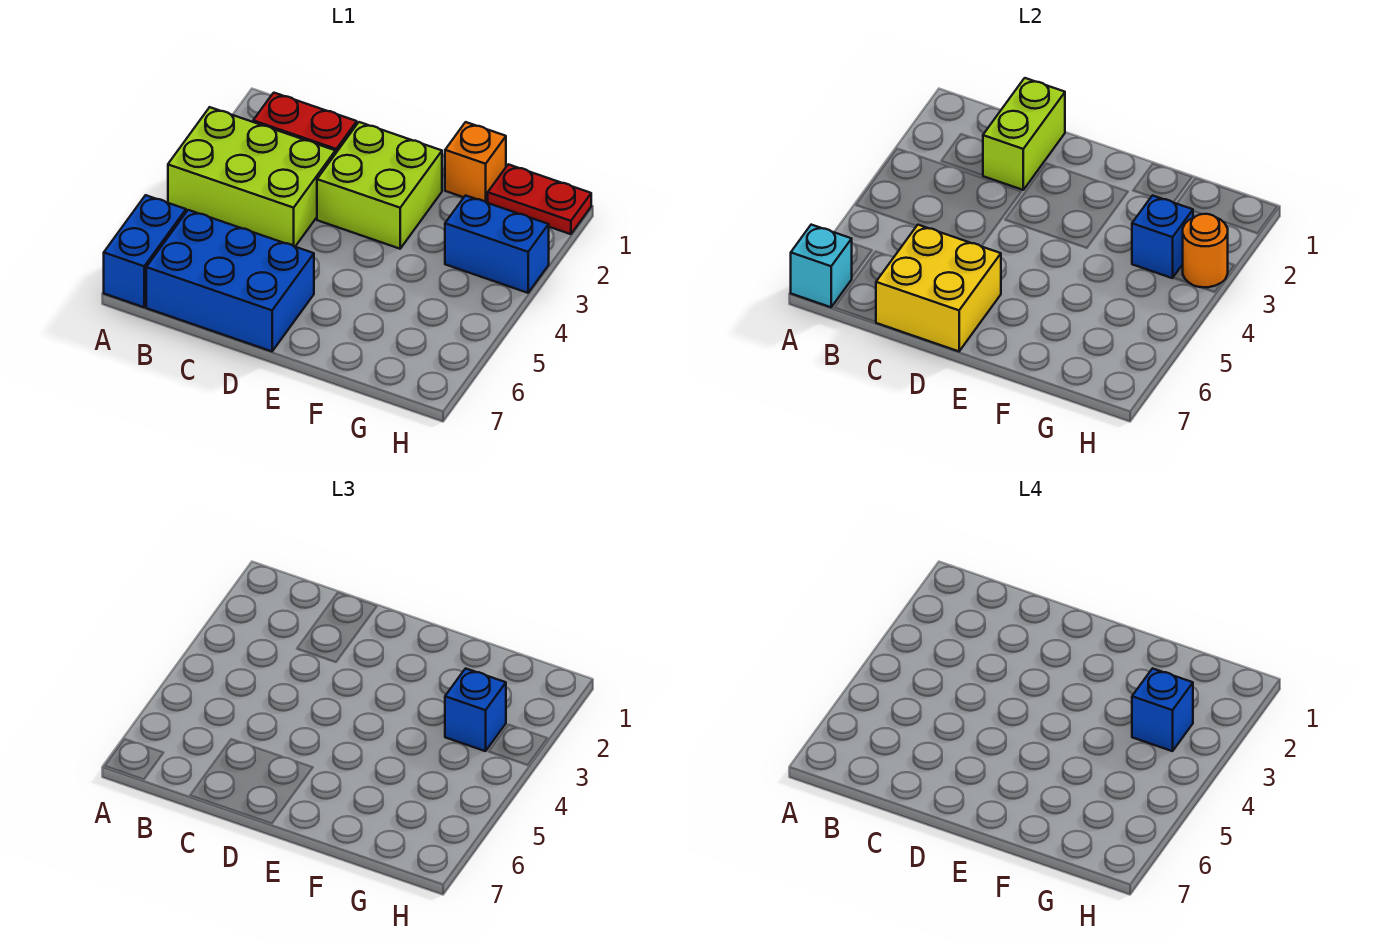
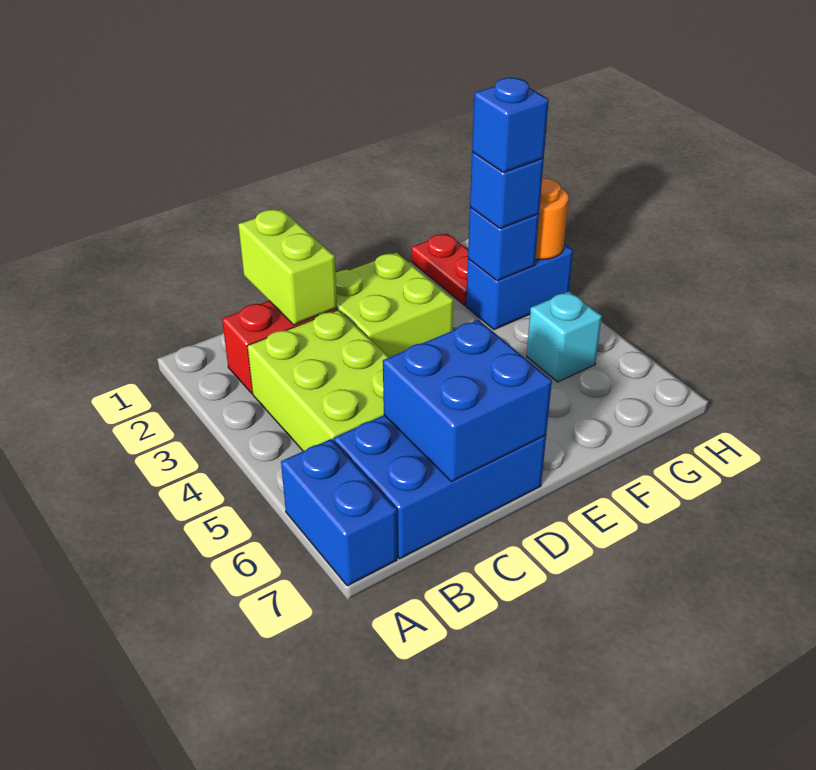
lime brick A3:C4 level 1 -> lime brick B3:C5 level 1
cyan brick A7 level 2 -> cyan brick G5 level 1
yellow brick C6:D7 level 2 -> blue brick C6:D7 level 2
orange brick F1 level 1 -> none
red plate G1:H1 level 1 -> red plate G1:G2 level 1

